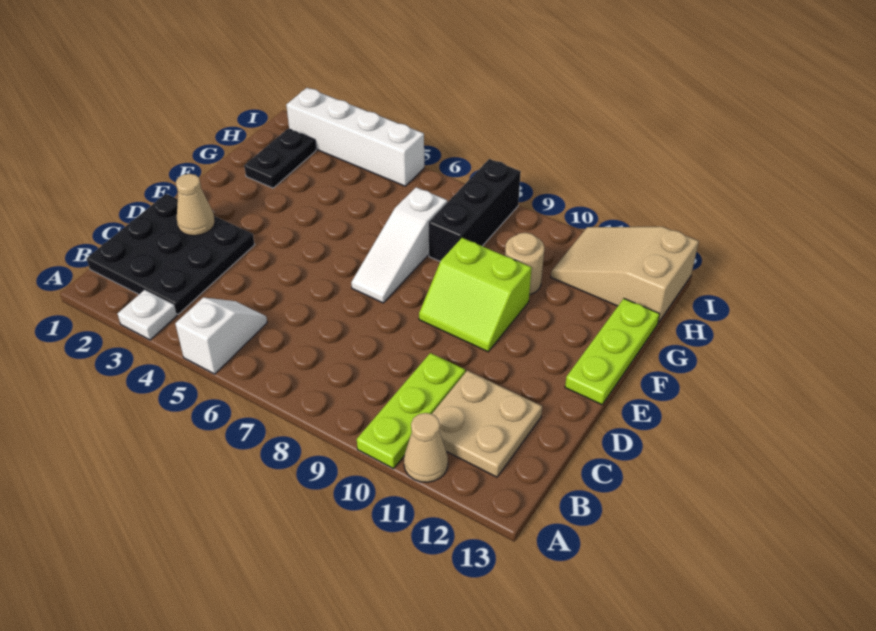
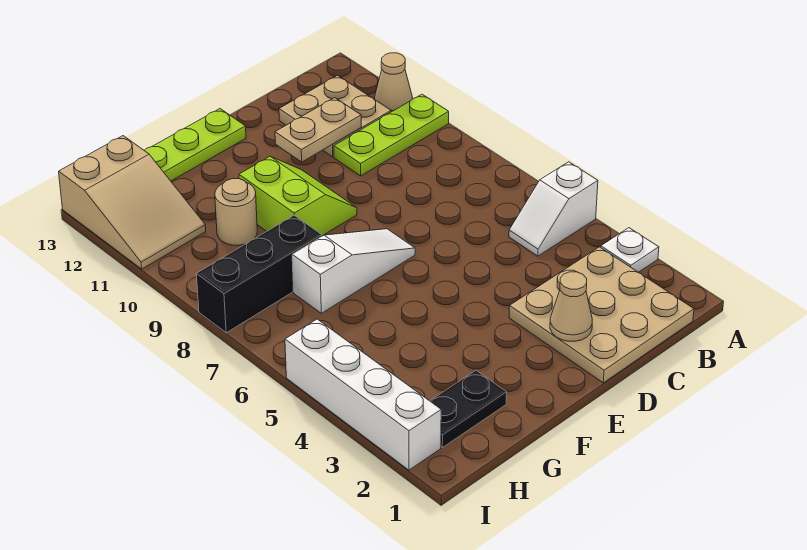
black plate B1:D3 level 1 -> tan plate B1:D3 level 1
none -> tan plate C11:D11 level 2

